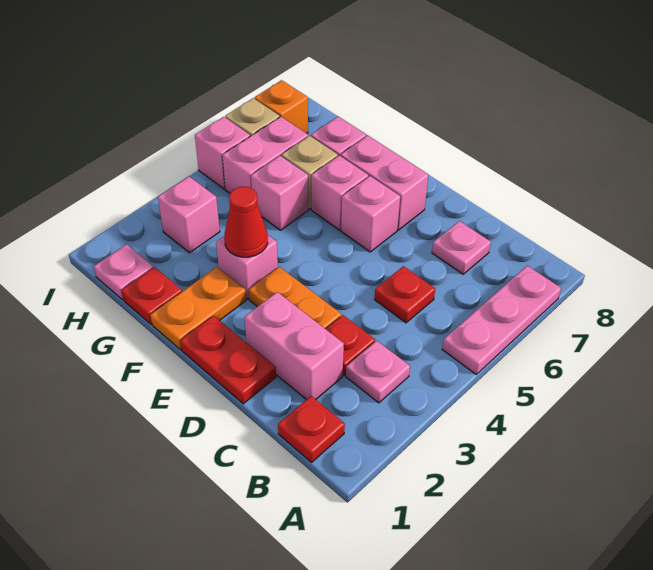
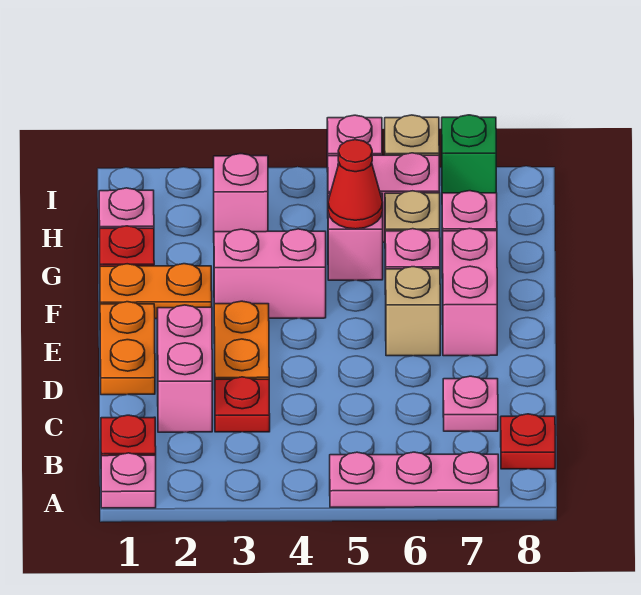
pink plate B3 level 1 -> pink plate A1 level 1
red plate C5 level 1 -> red plate B8 level 1
red plate D1:E1 level 1 -> orange plate D1:E1 level 1
pink brick E6 level 1 -> tan brick E6 level 1
pink brick F3 level 1 -> pink brick F3:F4 level 1
red cone F3 level 2 -> red cone G5 level 2
orange brick I7 level 1 -> green brick I7 level 1

